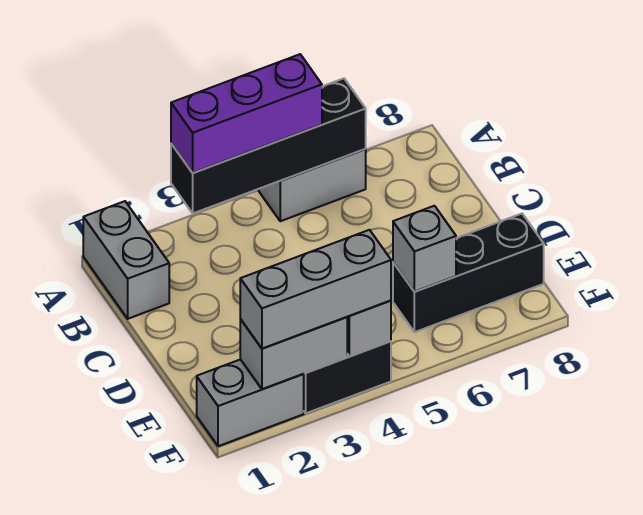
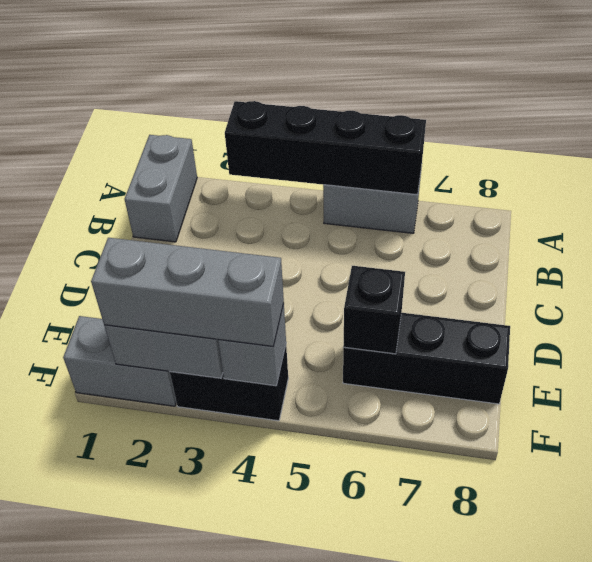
purple brick A3:A5 level 3 -> none
grey brick E6 level 2 -> black brick E6 level 2

